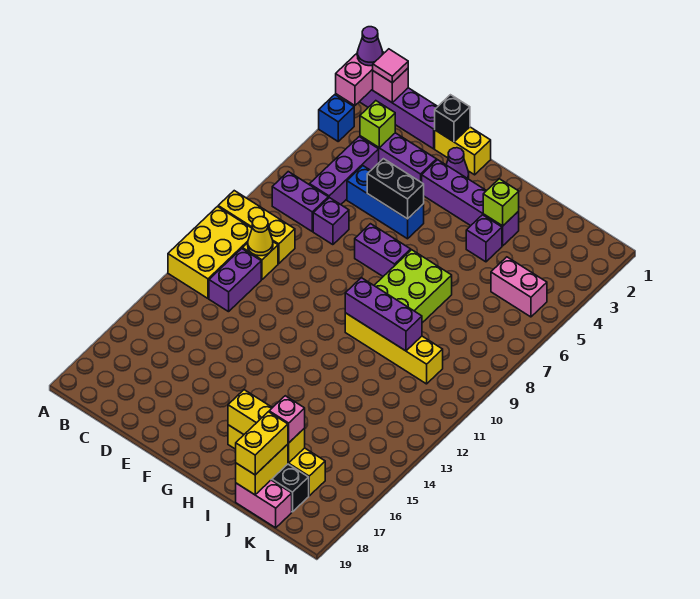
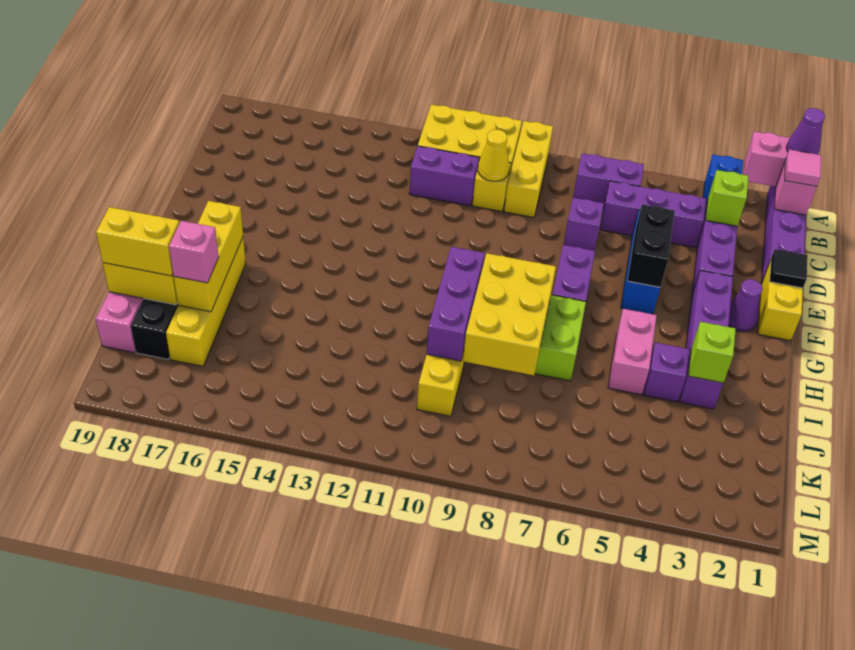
purple brick B7:C7 level 1 -> purple brick B6:B7 level 1
black brick E1 level 2 -> black tile E1 level 2
none -> yellow brick H8:J9 level 2
pink brick K5:L5 level 1 -> pink brick H5:I5 level 1

